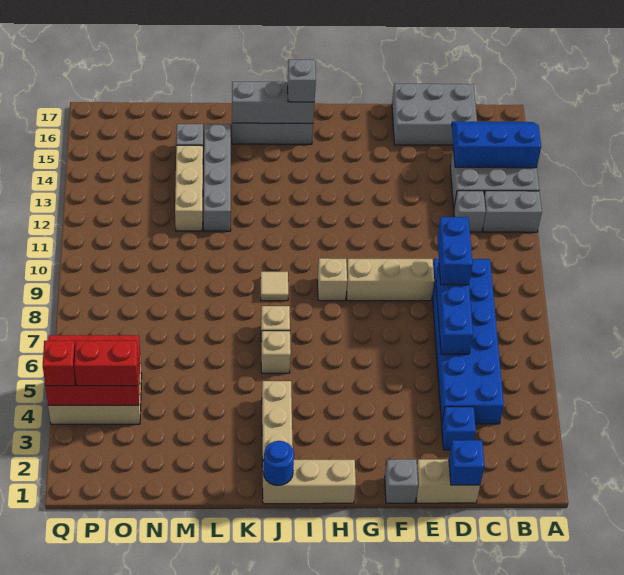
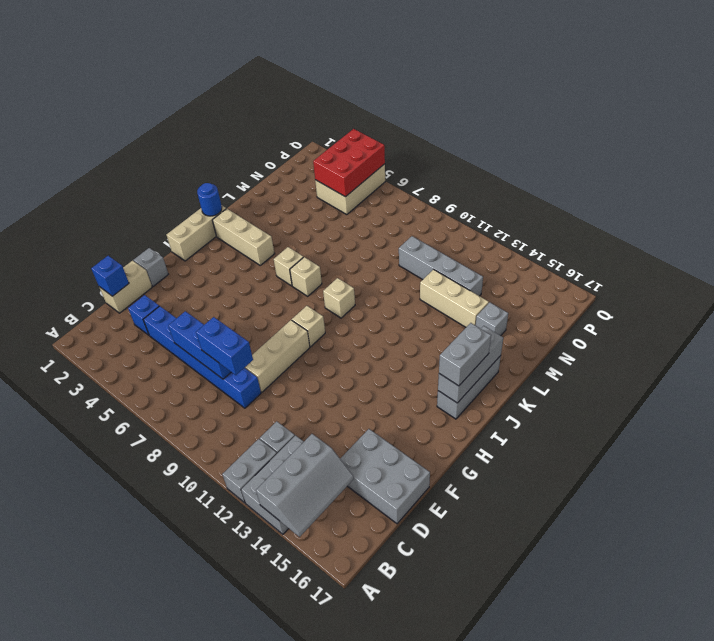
blue slope A14:C15 level 2 top 14 -> grey slope A14:C15 level 2 top 14
blue brick C4:D9 level 1 -> blue brick D4:D9 level 1
grey brick C16:E17 level 1 -> grey brick D15:E17 level 1
grey brick I16 level 3 -> grey brick I16:J16 level 3
tan tile J9 level 1 -> tan brick J9 level 1
grey brick L12:L15 level 1 -> grey brick N10:N13 level 1
red brick O4:P4 level 3 -> none
red brick Q4 level 3 -> none

